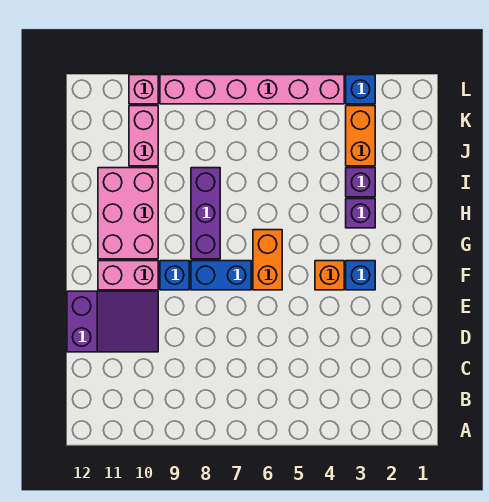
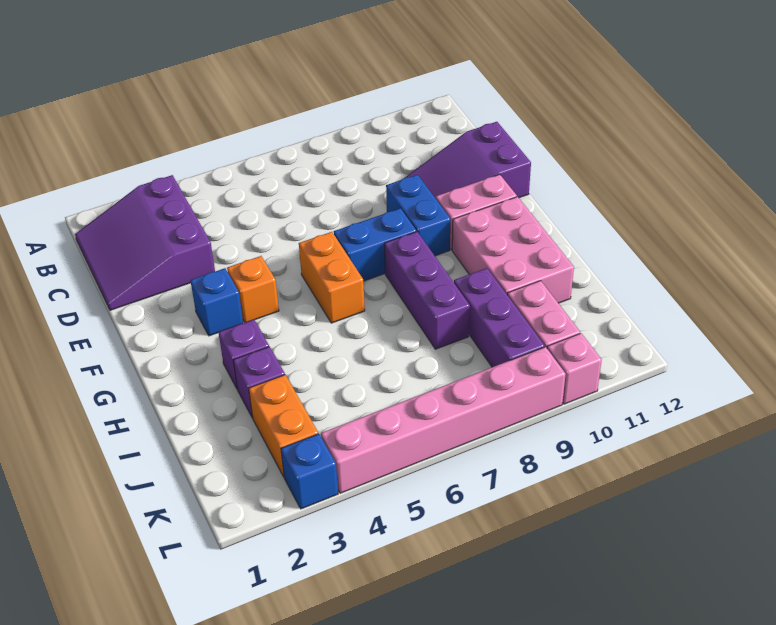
none -> purple slope B1:D3 level 1 top 3
blue brick F9 level 1 -> blue brick E9:F9 level 1
none -> purple brick I9:K9 level 1

